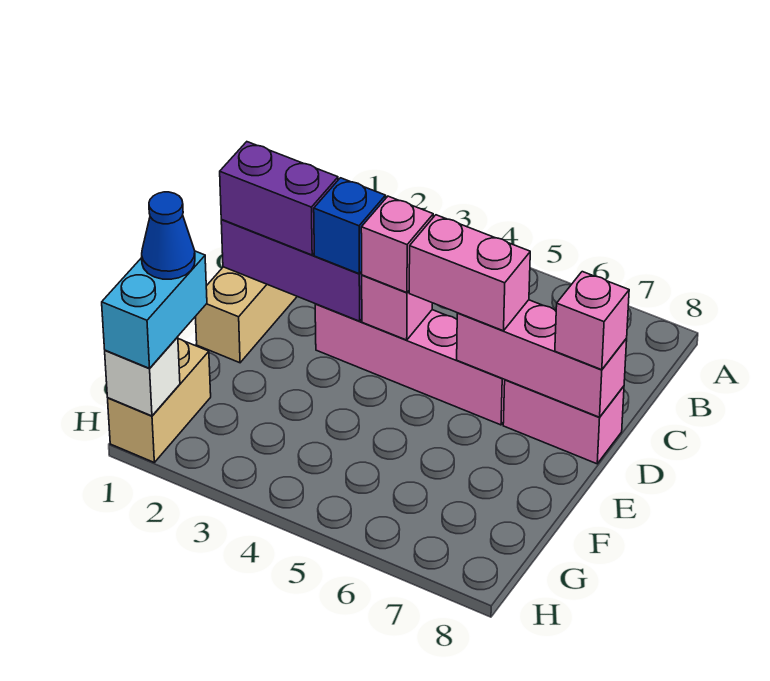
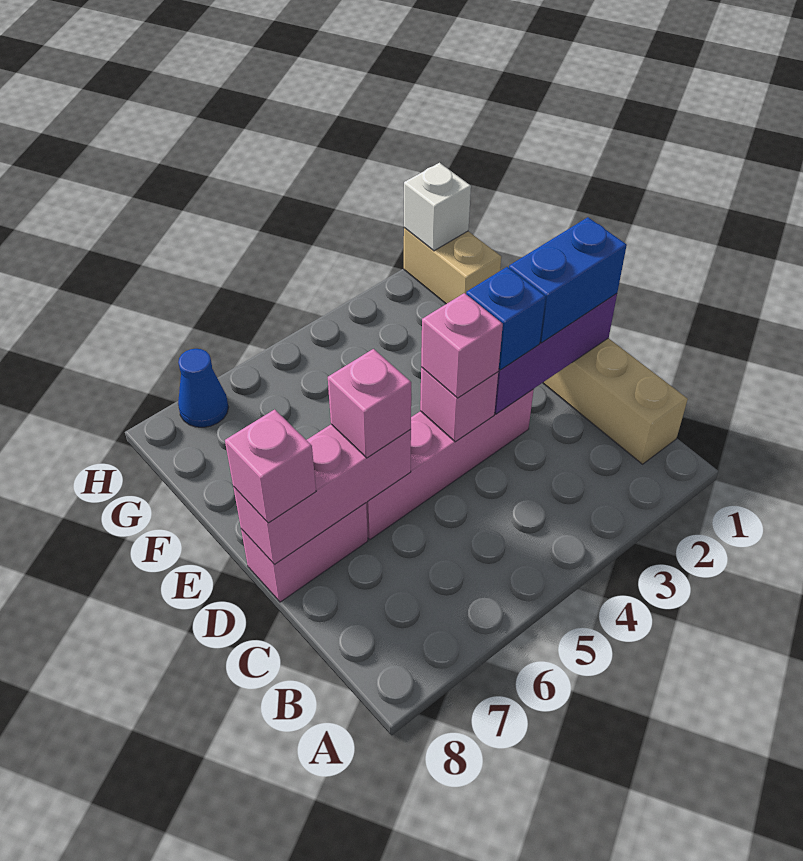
purple brick D1:D2 level 3 -> blue brick D1:D2 level 3
pink brick D5:D6 level 3 -> pink brick D6 level 3
cyan brick G1:H1 level 3 -> none
blue cone G1 level 4 -> blue cone H7 level 1

